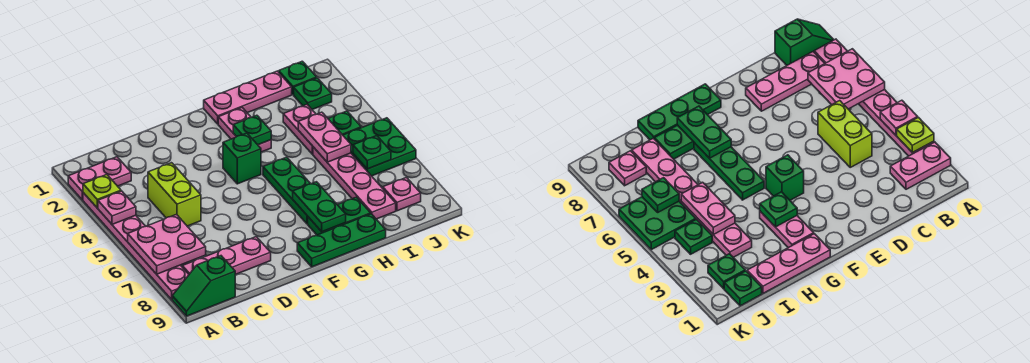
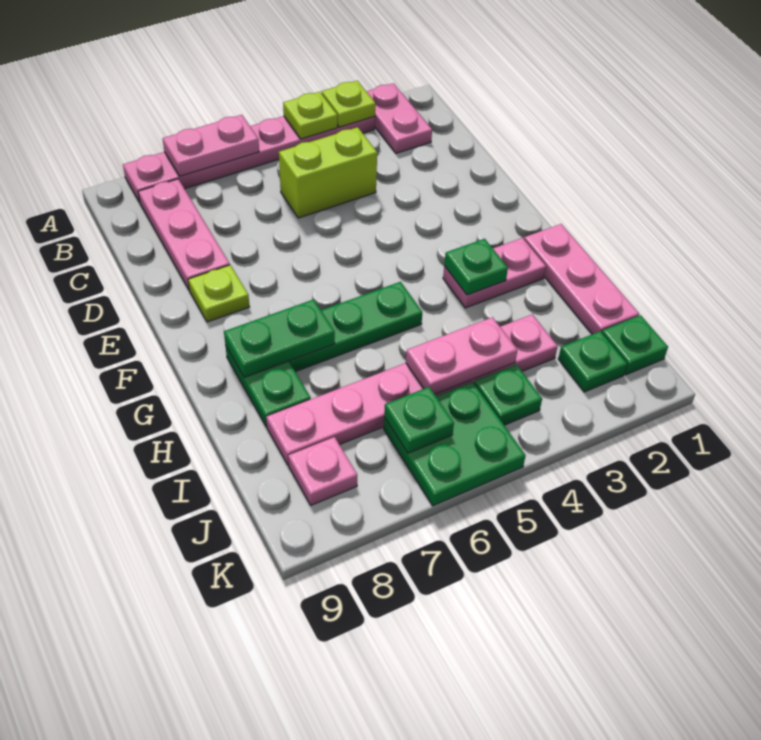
pink plate A4 level 2 -> lime plate A4 level 2
pink plate A6:B7 level 2 -> pink plate A6:A7 level 2
green slope A9:B9 level 1 top B -> none
none -> lime plate E8 level 1
green brick F4 level 1 -> none
green plate F9:H9 level 1 -> none

